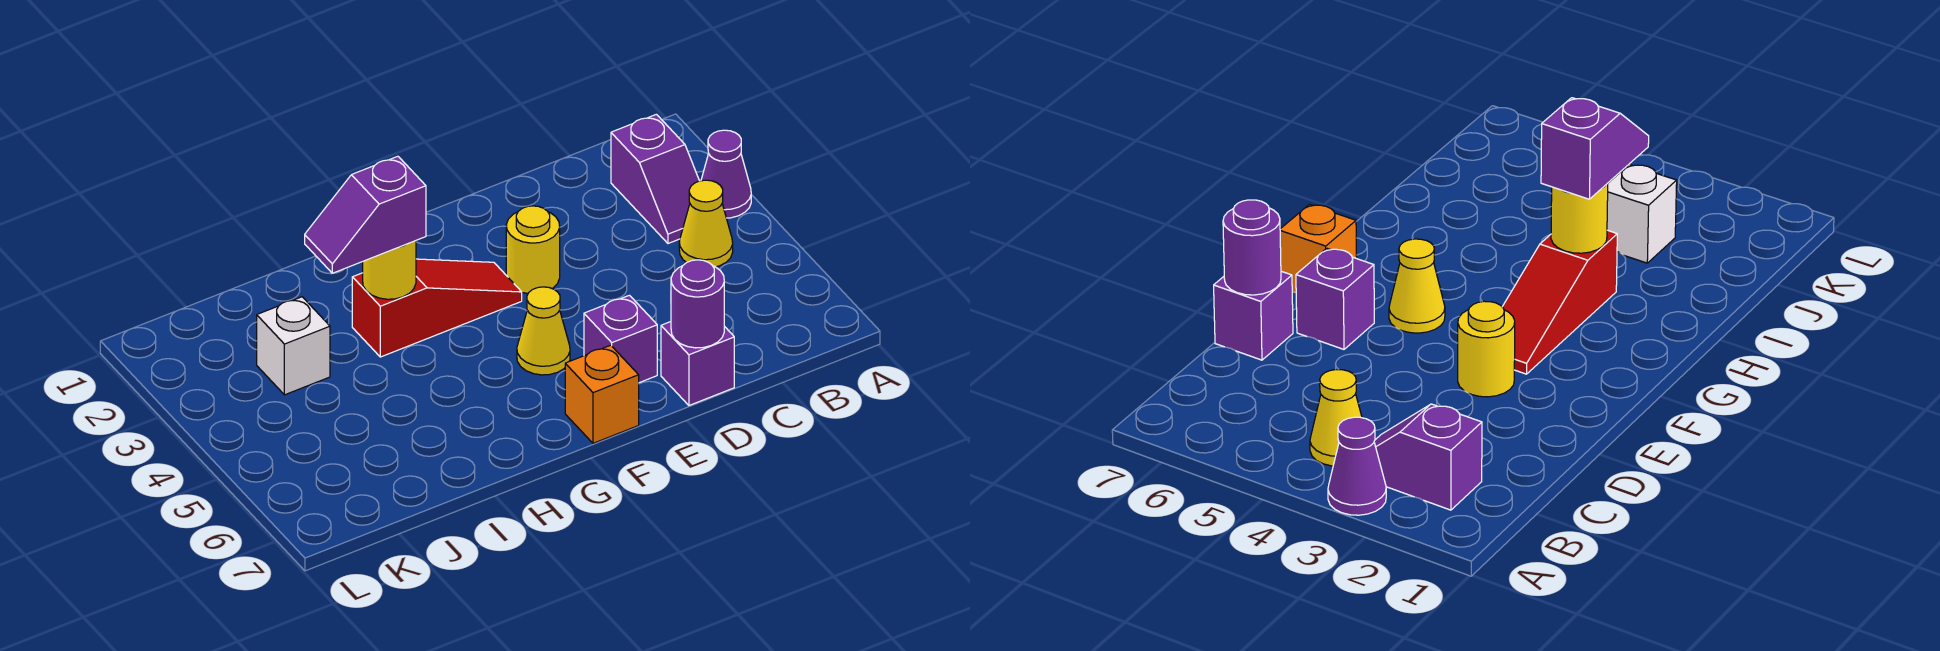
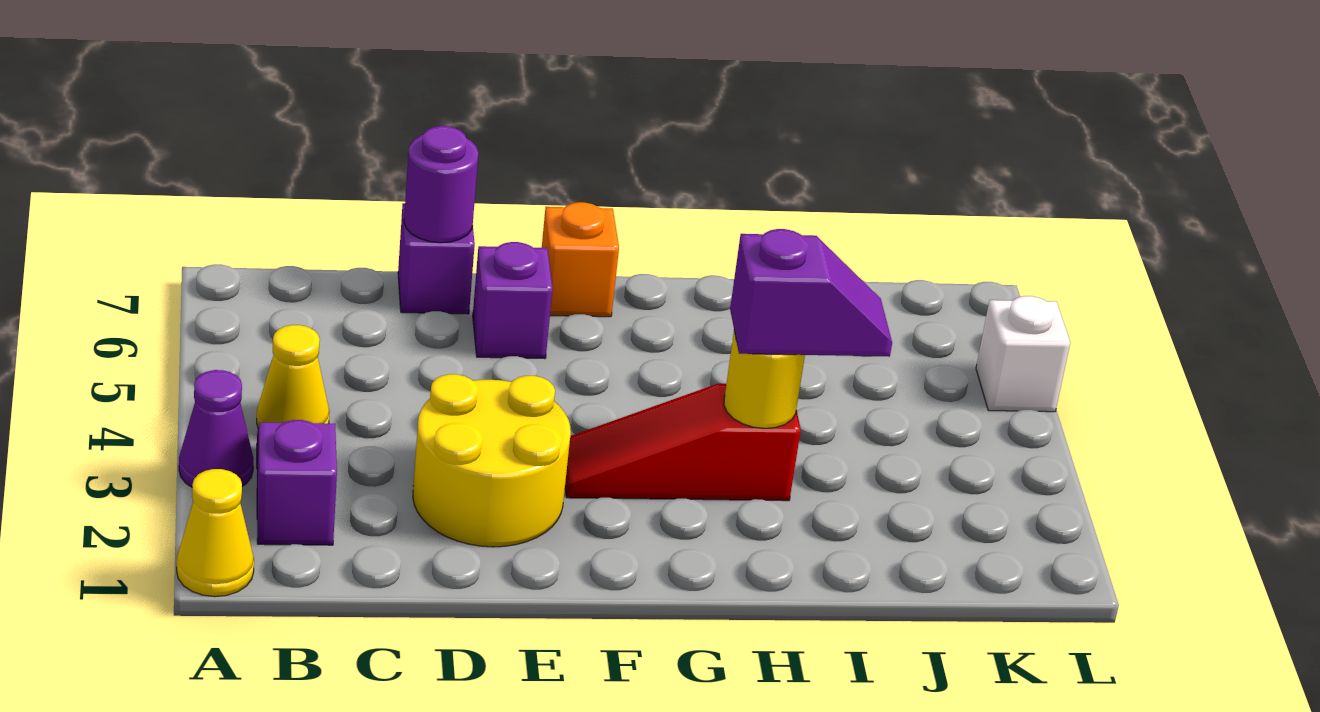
yellow round brick E3 level 1 -> yellow round brick D2:E3 level 1
yellow cone F5 level 1 -> yellow cone A1 level 1
white brick J3 level 1 -> white brick L5 level 1

